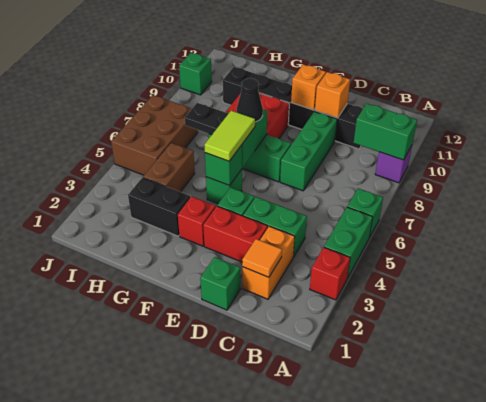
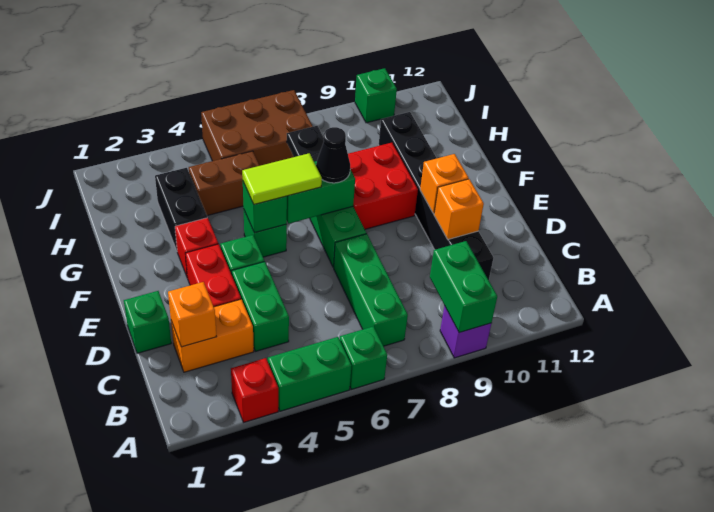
orange tile C2 level 2 -> orange brick C2 level 2
green brick D7:D9 level 1 -> green brick B7:D7 level 1

